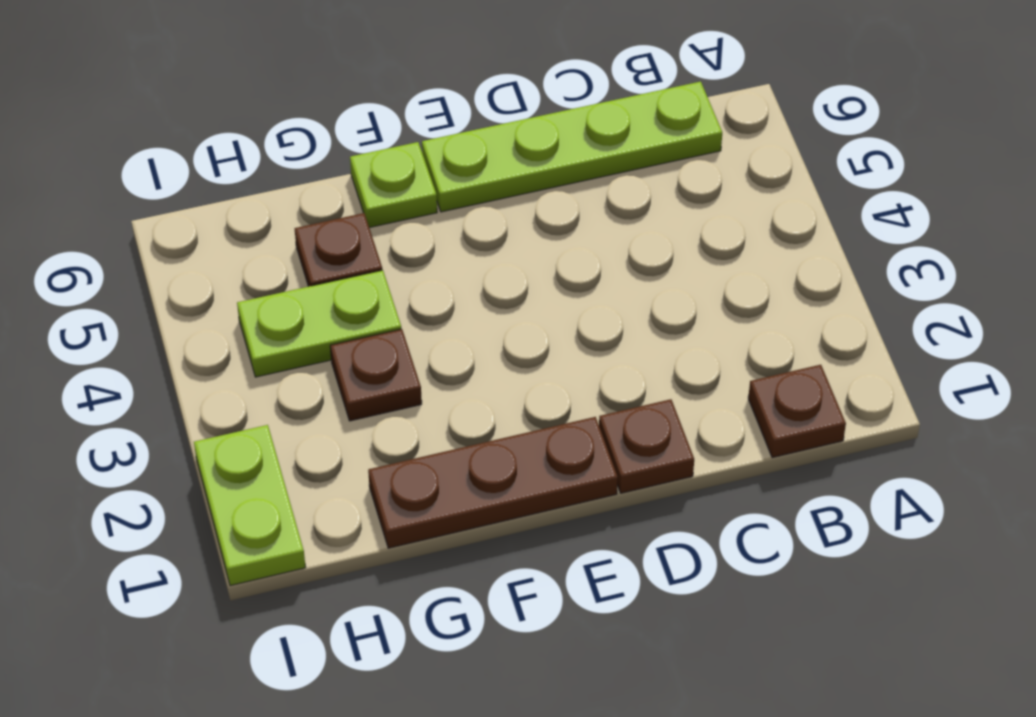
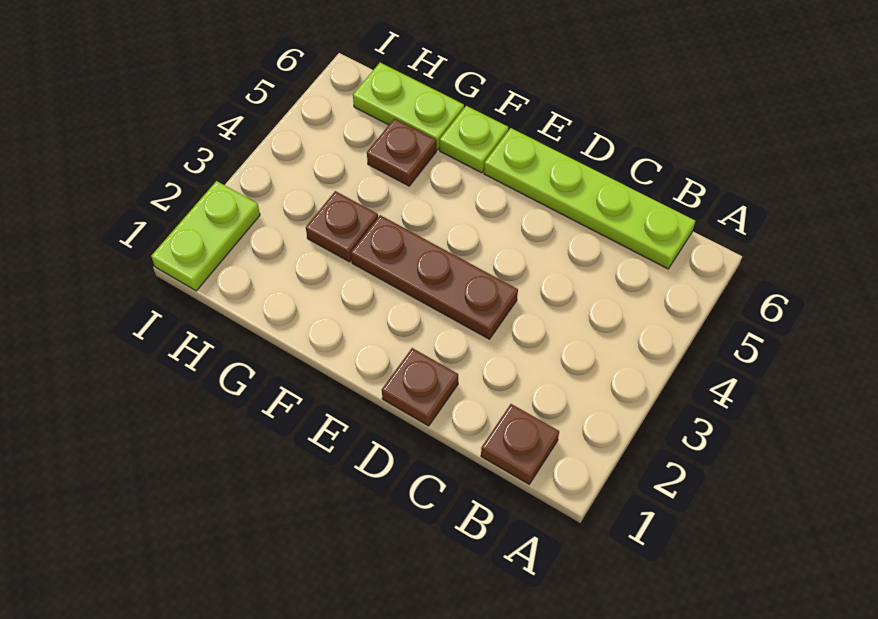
brown plate E1:G1 level 1 -> brown plate D3:F3 level 1
lime plate G4:H4 level 1 -> lime plate G6:H6 level 1

